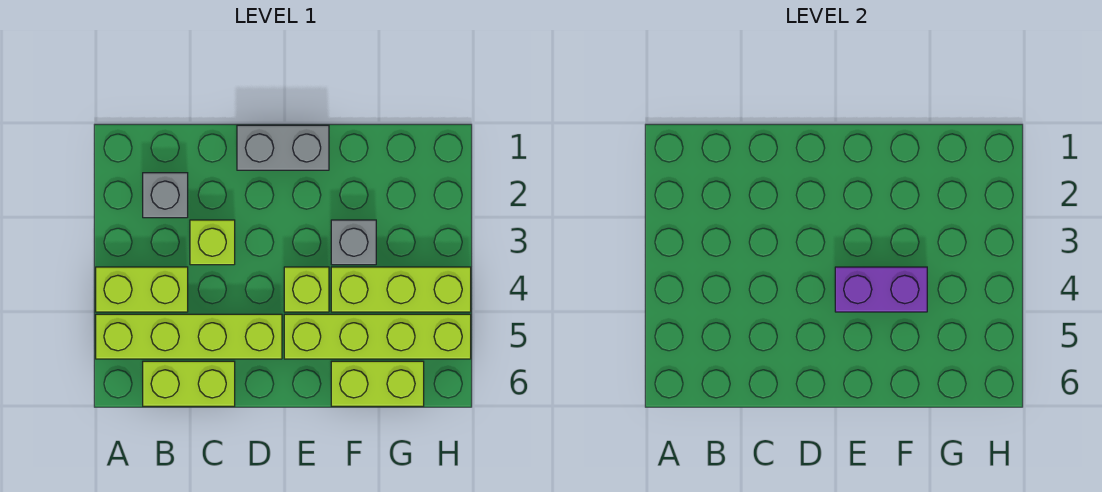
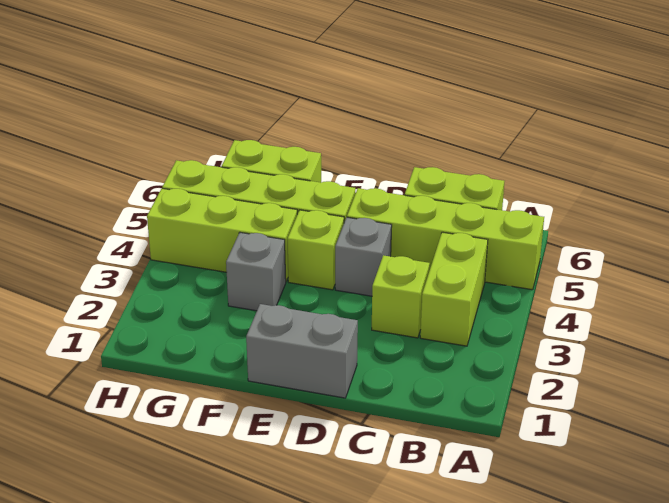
lime brick A4:B4 level 1 -> lime brick B3:B4 level 1
grey brick B2 level 1 -> grey brick D4 level 1
purple brick E4:F4 level 2 -> none

